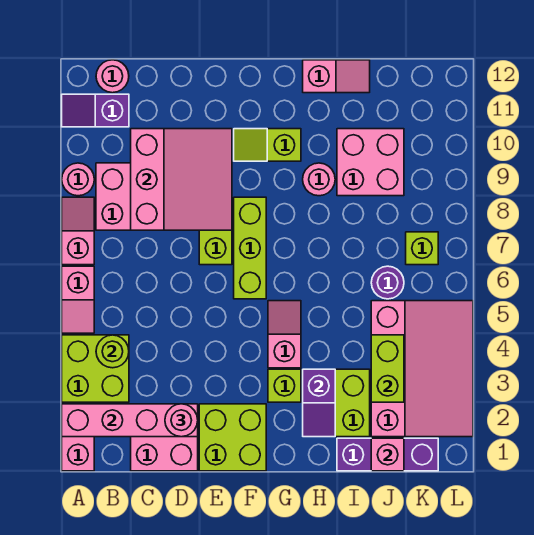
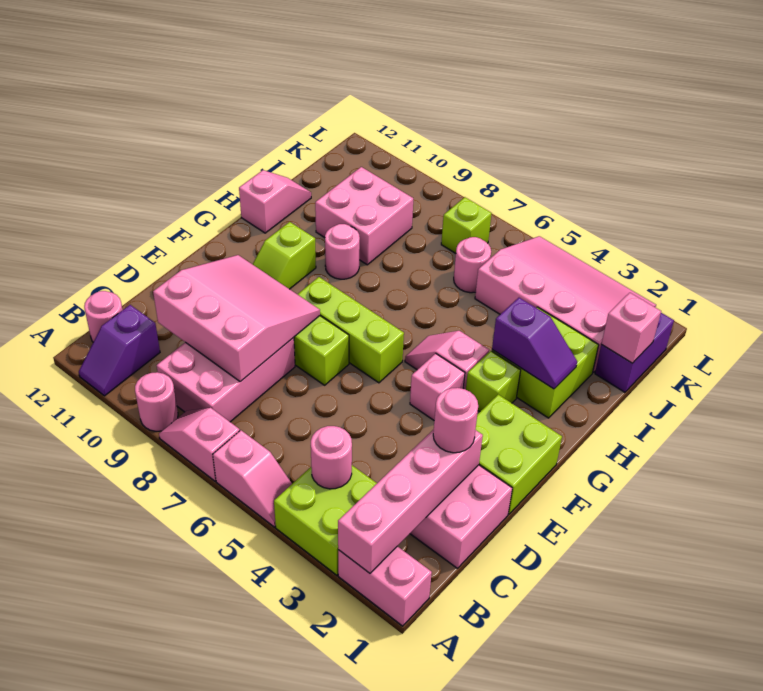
lime round brick B4 level 2 -> pink round brick B4 level 2
none -> pink brick F4 level 1
purple brick I1:K1 level 1 -> purple brick J1:K1 level 1
lime brick J3:J4 level 2 -> none
purple round brick J6 level 1 -> pink round brick J6 level 1

